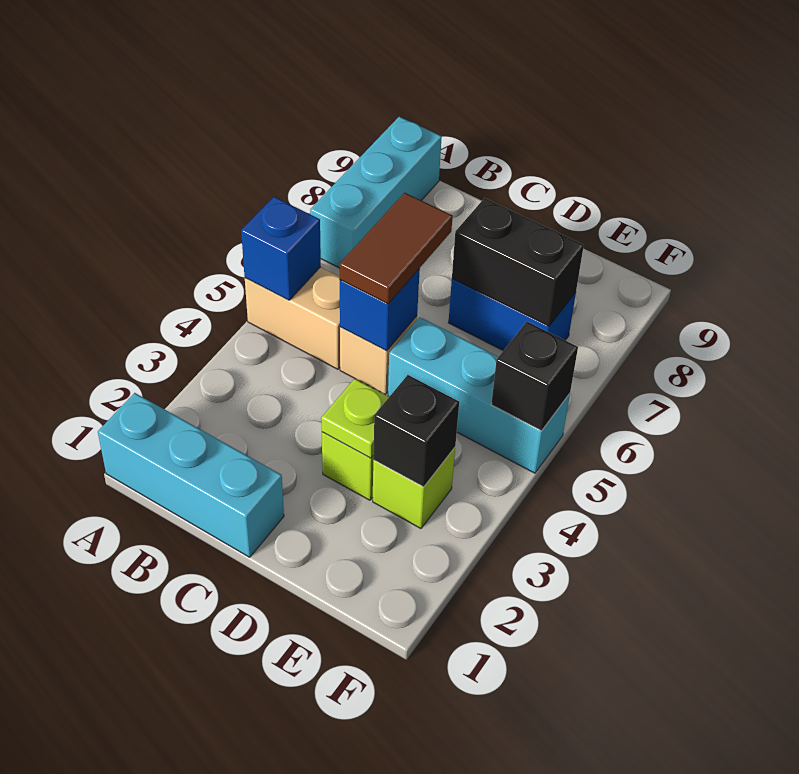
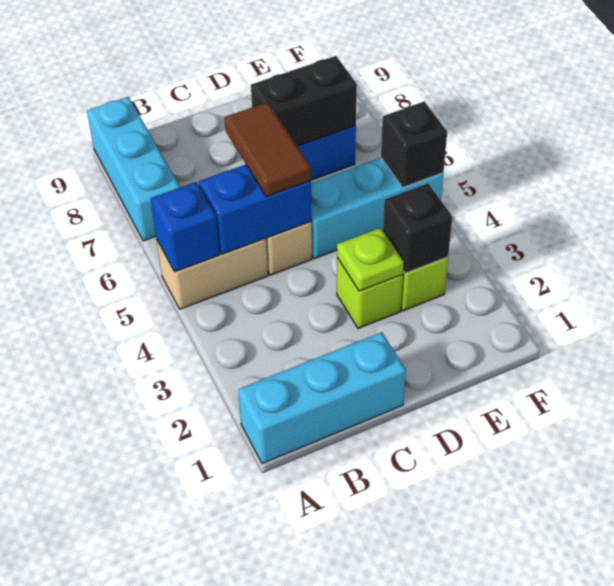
blue brick C5 level 2 -> blue brick B5:C5 level 2

